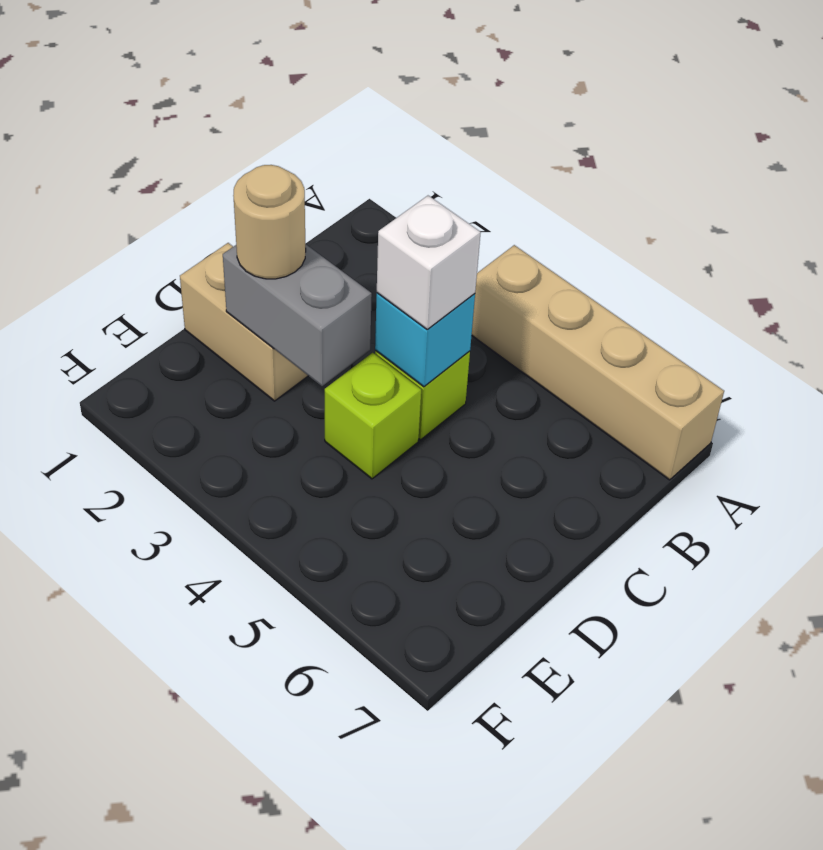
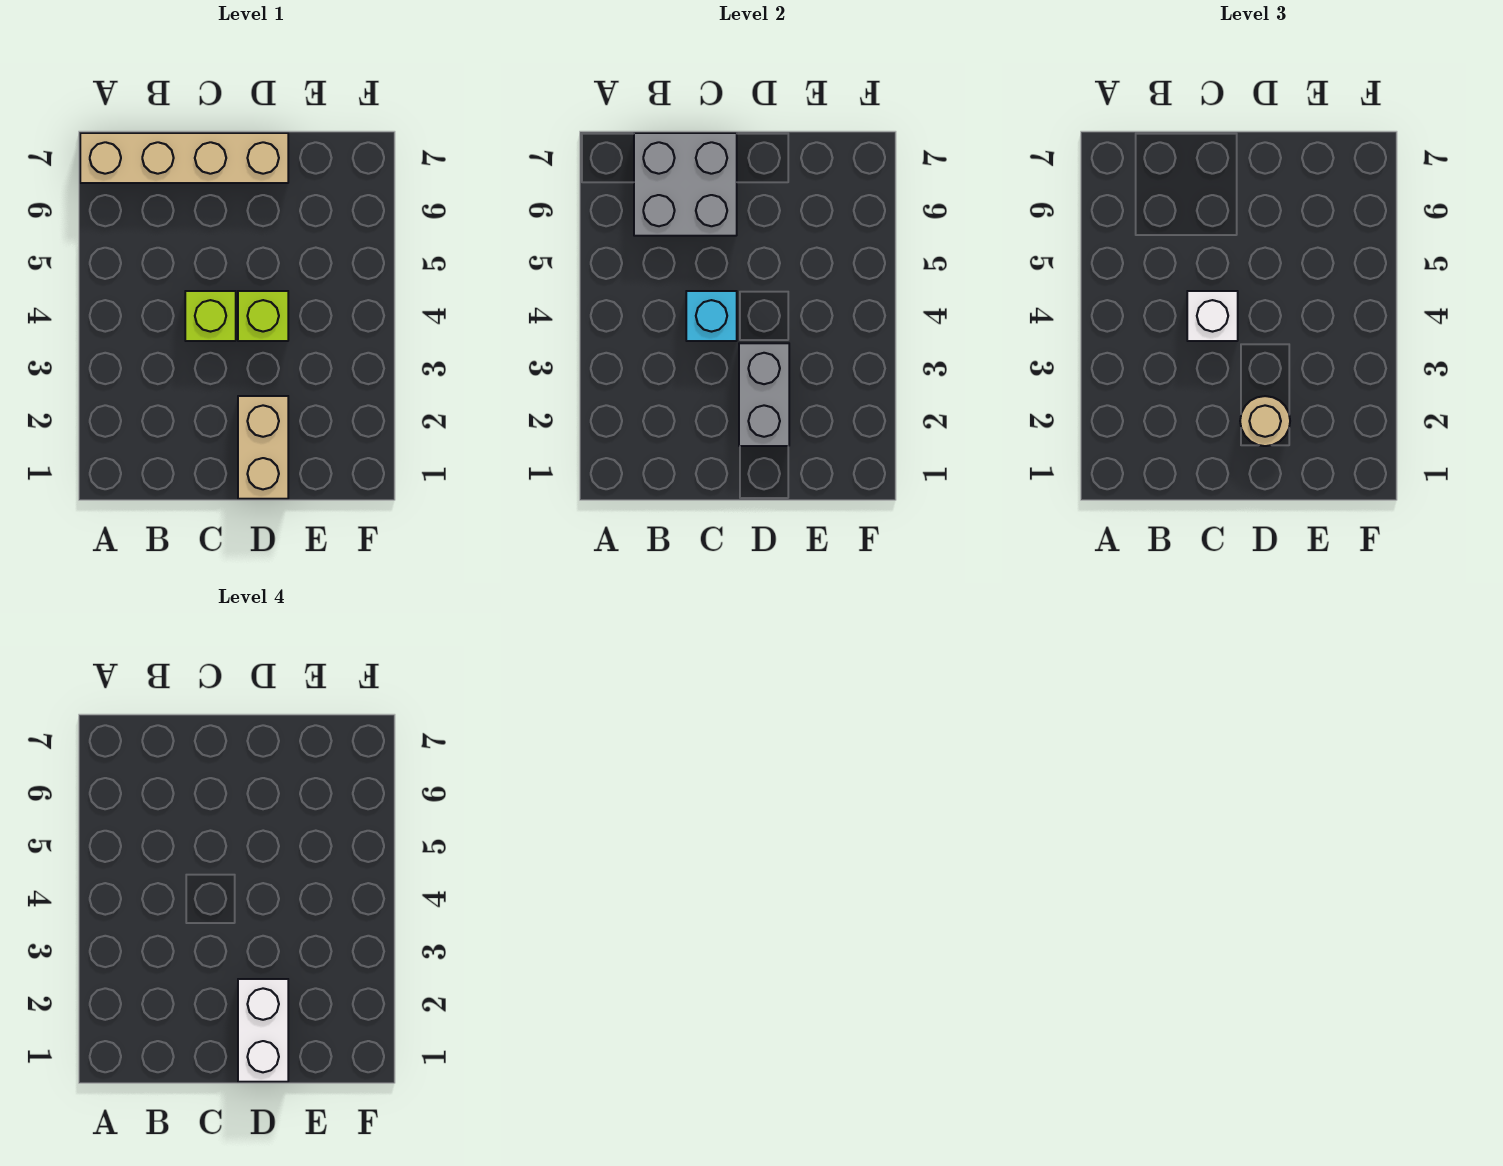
tan brick A4:A7 level 1 -> tan brick A7:D7 level 1
none -> grey brick B6:C7 level 2
none -> white brick D1:D2 level 4

